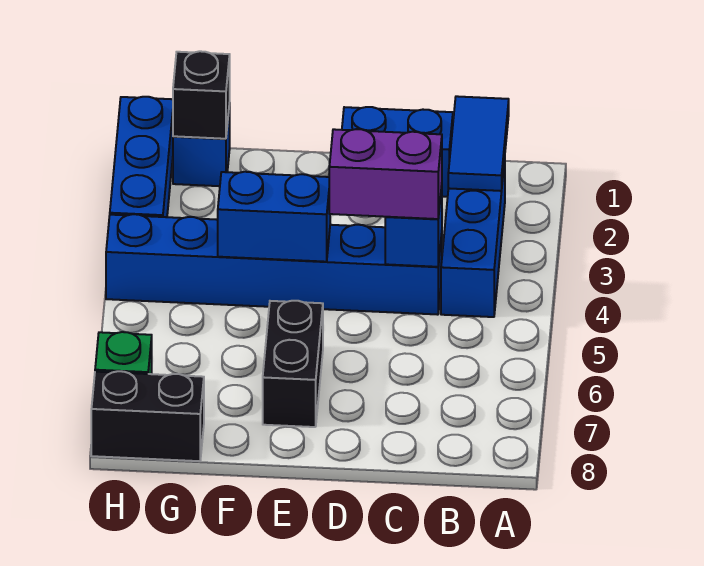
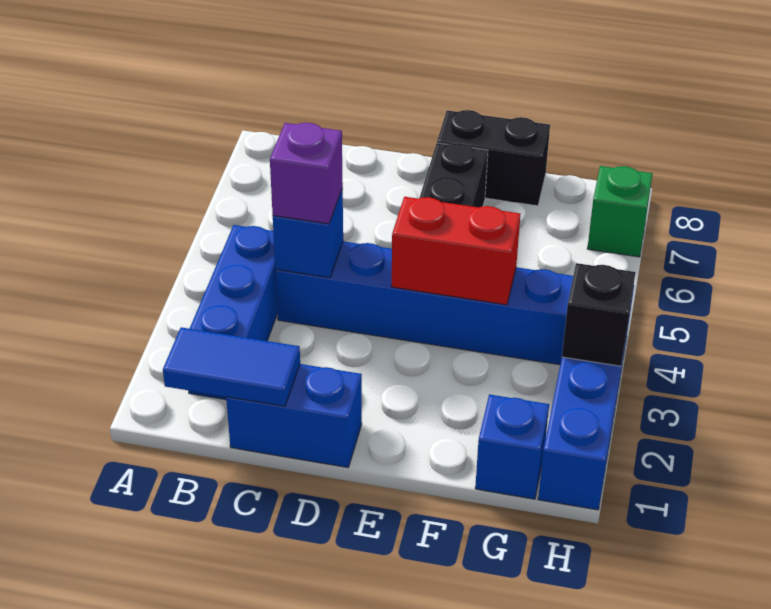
blue tile B1:B2 level 2 -> blue tile B1:C1 level 2
purple brick C4:D4 level 3 -> purple brick C4 level 3
blue brick E4:F4 level 2 -> red brick E4:F4 level 2
black brick G1 level 2 -> black brick H3 level 2
black brick G8:H8 level 1 -> black brick E8:F8 level 1

